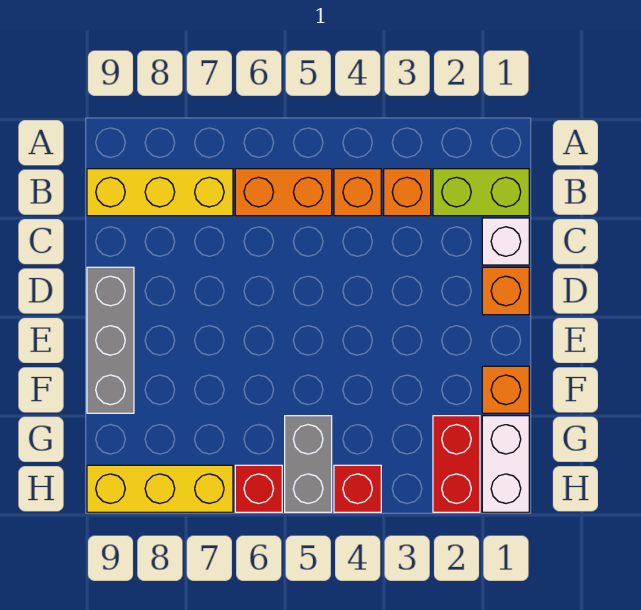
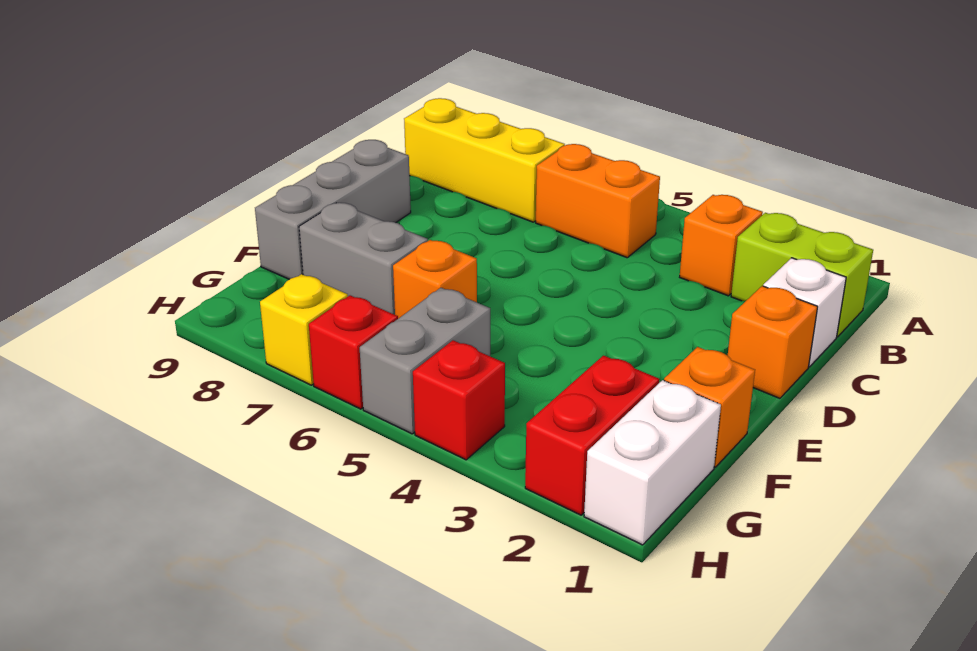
orange brick B4 level 1 -> orange brick F6 level 1
none -> grey brick F7:F8 level 1
yellow brick H7:H9 level 1 -> yellow brick H7 level 1

